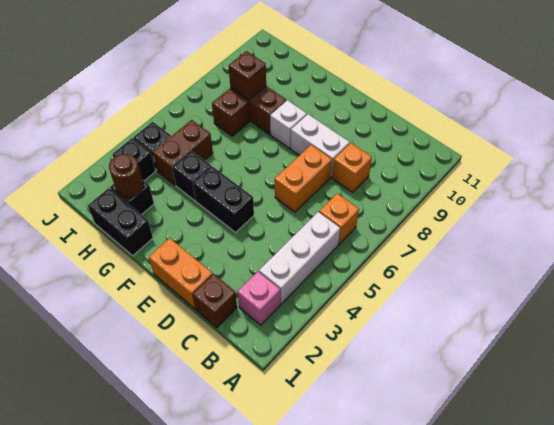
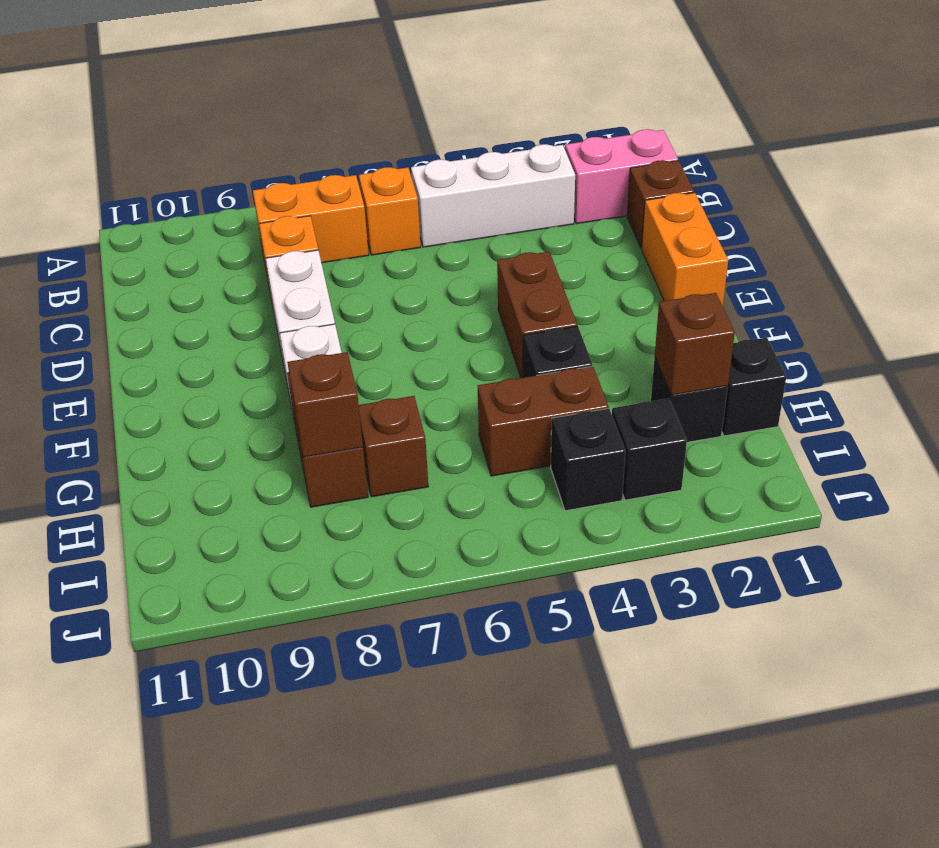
pink brick B2 level 1 -> pink brick B1:B2 level 1
orange brick D6:D7 level 1 -> orange brick B7:B8 level 1
black brick E4:F4 level 1 -> brown brick E4:F4 level 1
black brick G1:H1 level 1 -> black brick H1 level 1
brown round brick H2 level 2 -> brown brick H2 level 2

